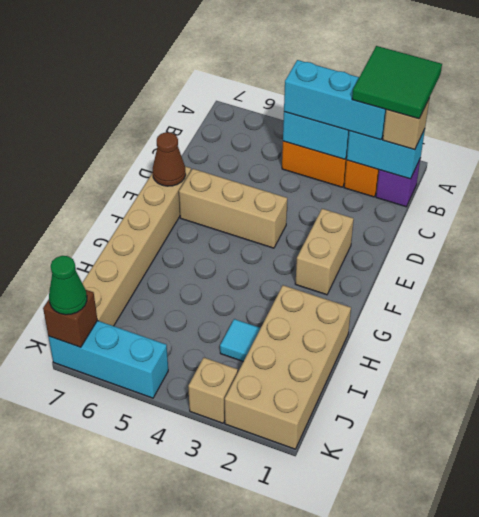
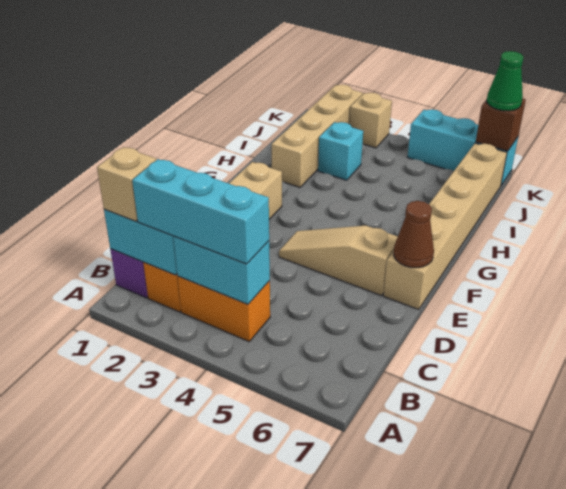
green tile A1:B2 level 4 -> none
tan brick E4:E6 level 1 -> tan slope E4:E6 level 1 top 6
tan brick H1:K2 level 1 -> tan brick H2:K2 level 1
cyan tile I3 level 1 -> cyan brick I3 level 1

